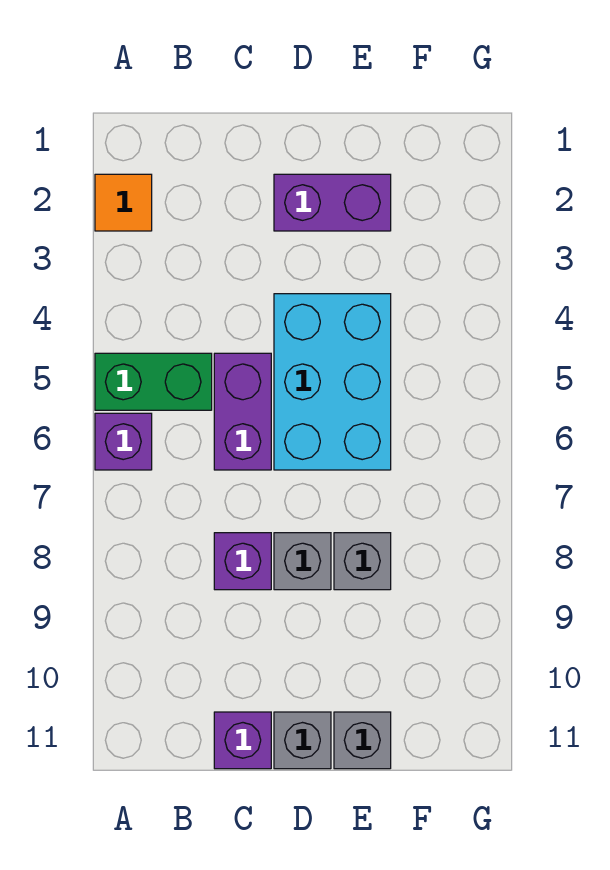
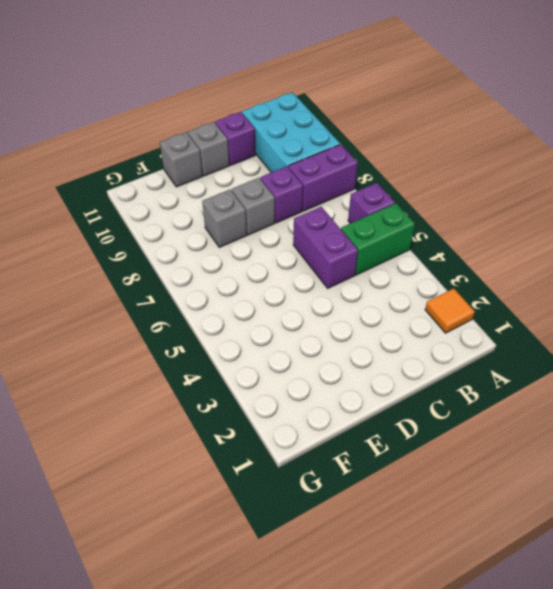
purple brick D2:E2 level 1 -> purple brick A8:B8 level 1
cyan brick D4:E6 level 1 -> cyan brick A9:B11 level 1

